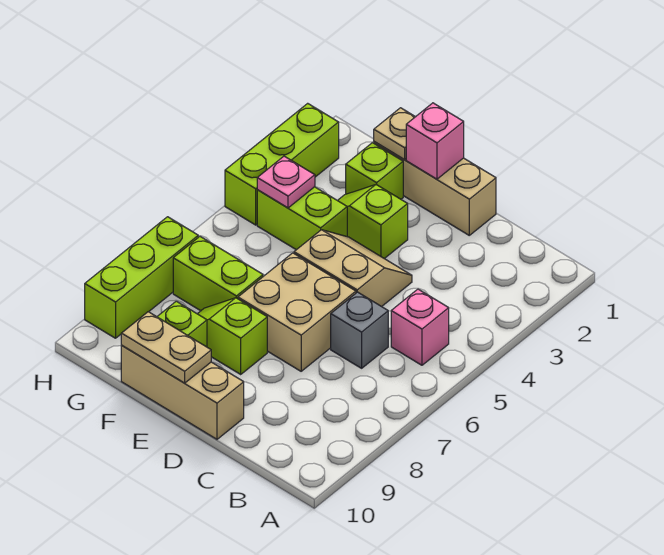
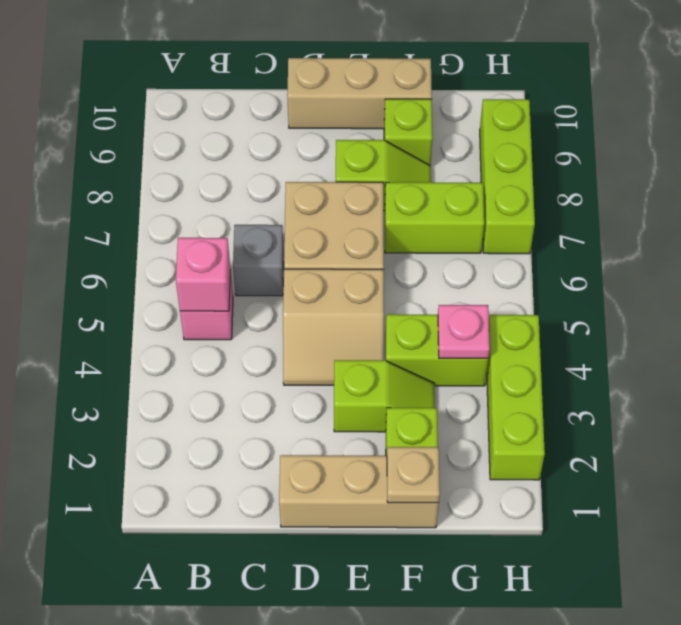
pink brick E1 level 2 -> pink brick B5 level 2
tan plate E10:F10 level 2 -> none

